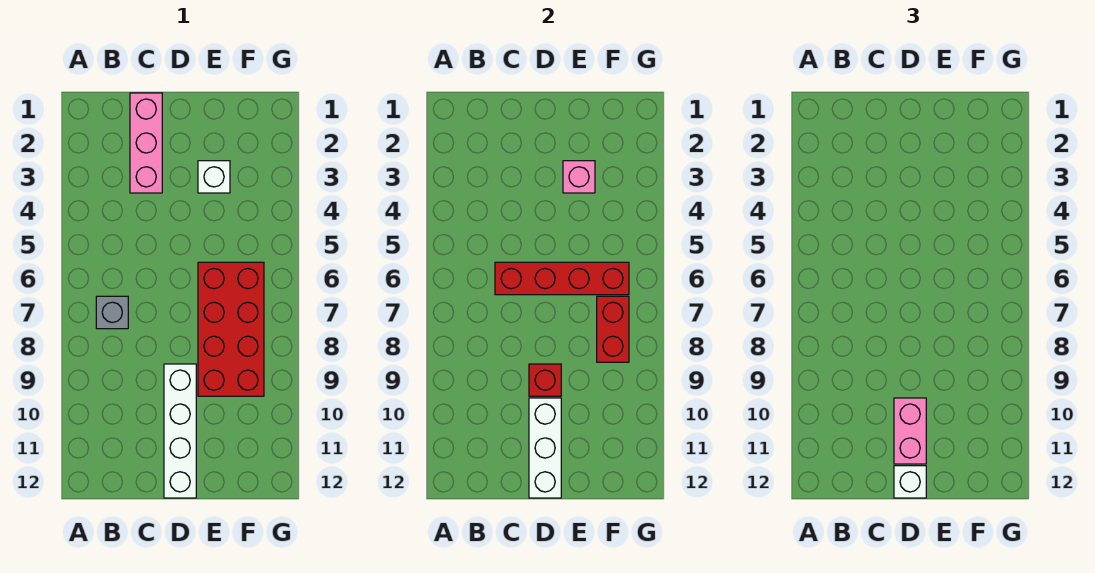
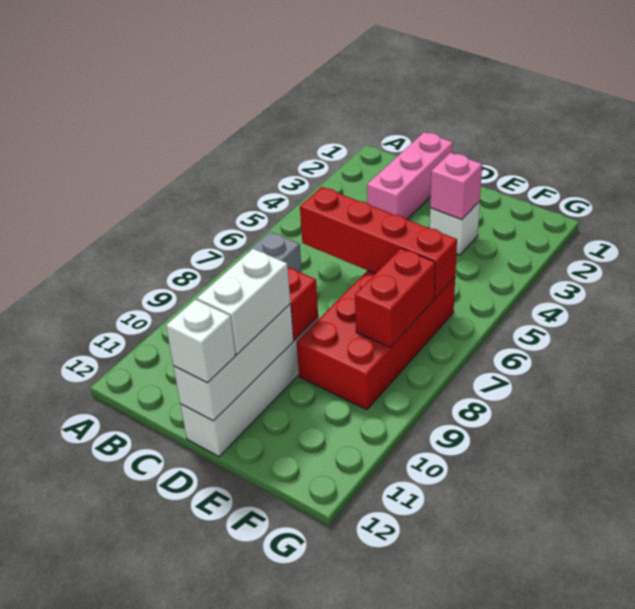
pink brick D10:D11 level 3 -> white brick D10:D11 level 3

